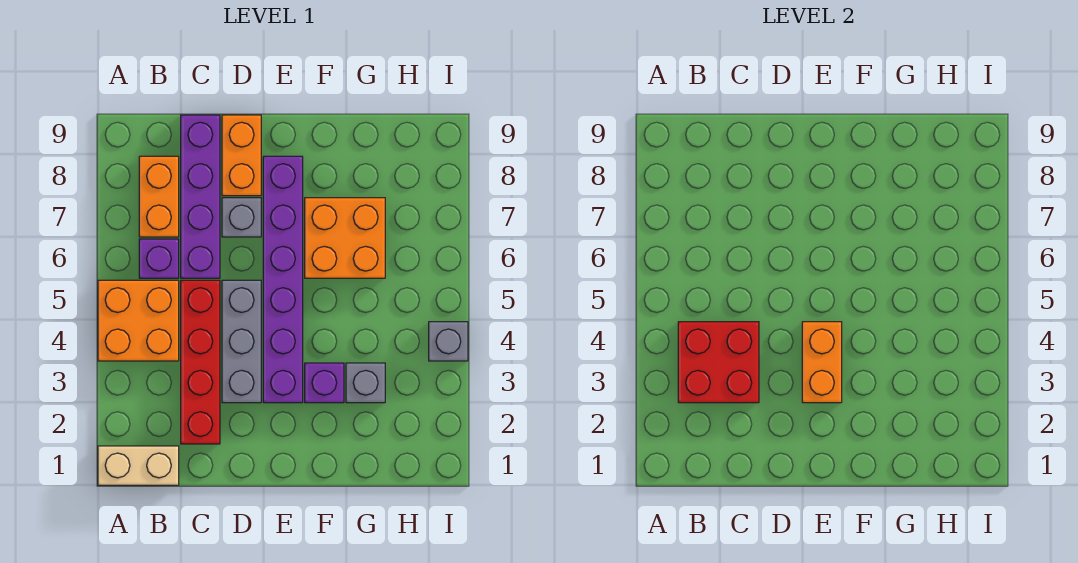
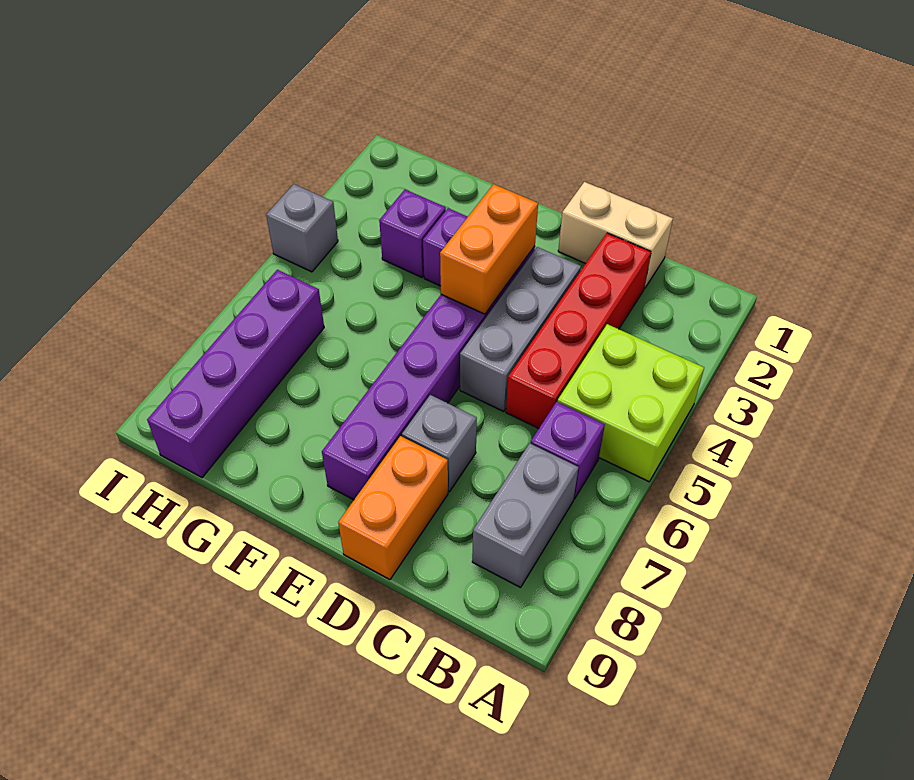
tan brick A1:B1 level 1 -> tan brick C1:D1 level 1
orange brick A4:B5 level 1 -> lime brick A4:B5 level 1
red brick B3:C4 level 2 -> none
orange brick B7:B8 level 1 -> grey brick B7:B8 level 1
purple brick C6:C9 level 1 -> purple brick H6:H9 level 1
orange brick F6:G7 level 1 -> none
grey brick G3 level 1 -> purple brick G3 level 1

